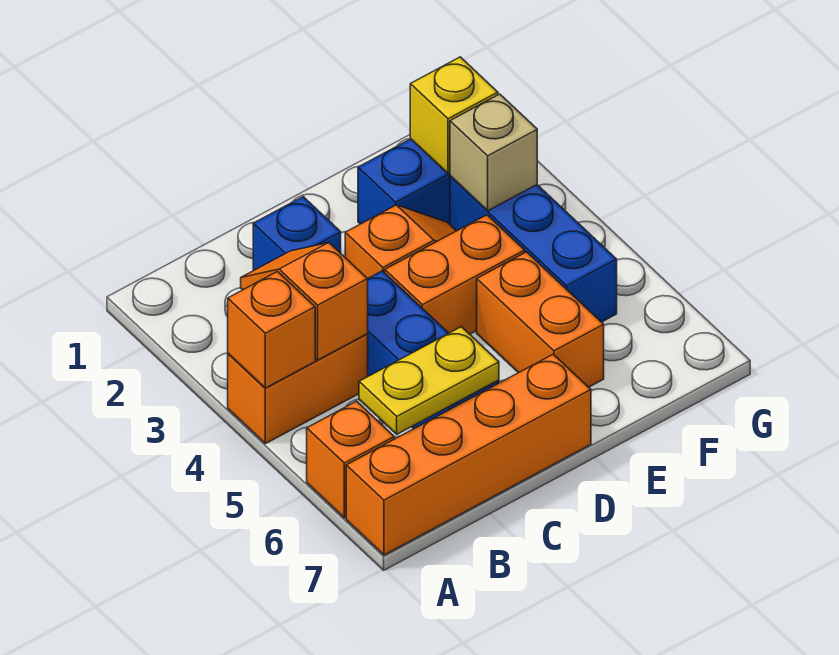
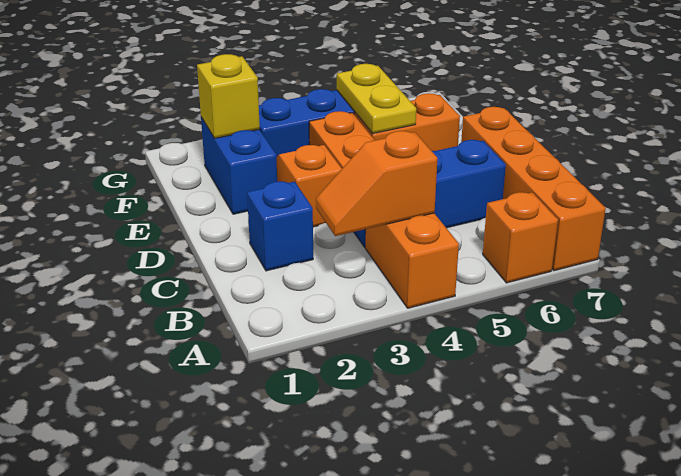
orange brick A4 level 2 -> none
yellow plate B6:C6 level 2 -> yellow plate E5:F5 level 2
tan brick F3 level 2 -> none

